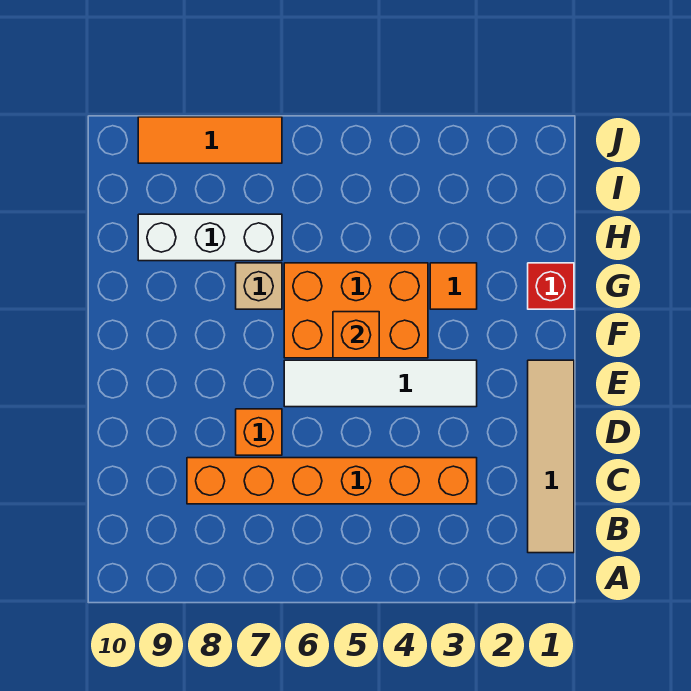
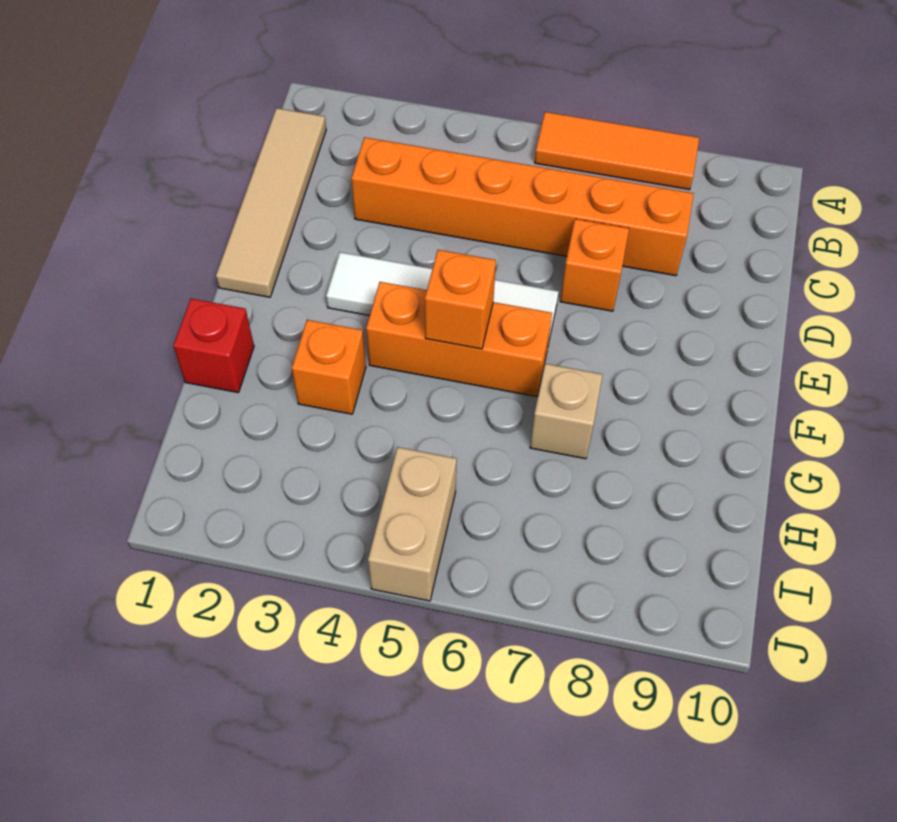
orange brick F4:G6 level 1 -> orange brick F4:F6 level 1
orange tile G3 level 1 -> orange brick G3 level 1
white brick H7:H9 level 1 -> none
none -> tan brick I5:J5 level 1
orange tile J7:J9 level 1 -> orange tile A6:A8 level 1

